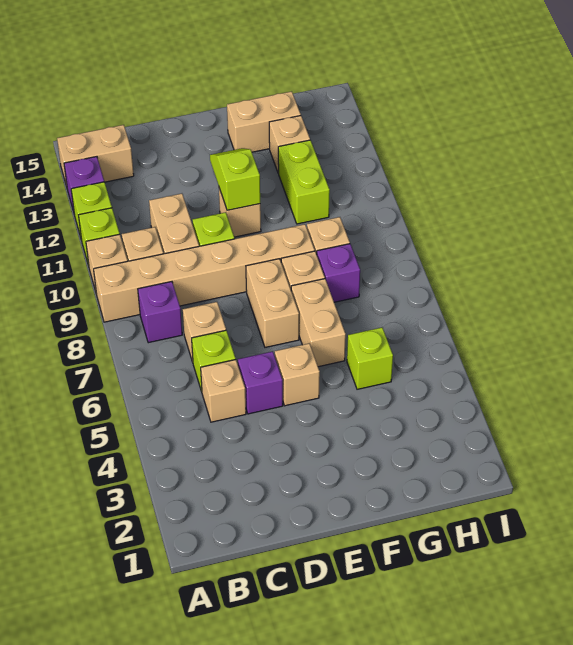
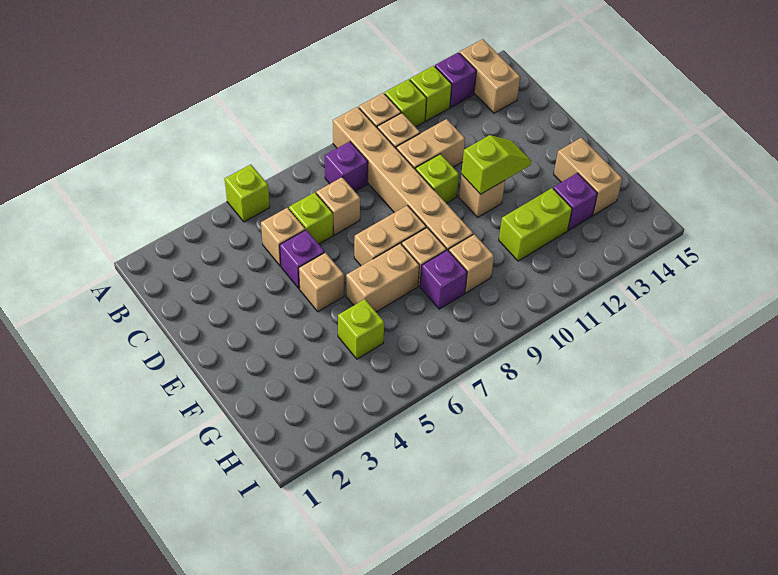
none -> lime brick A5 level 1
tan brick G13 level 1 -> purple brick G13 level 1

